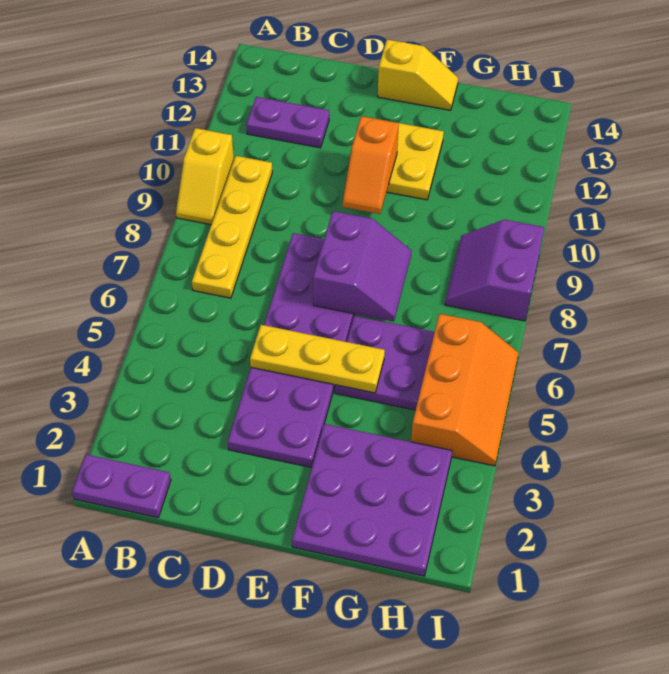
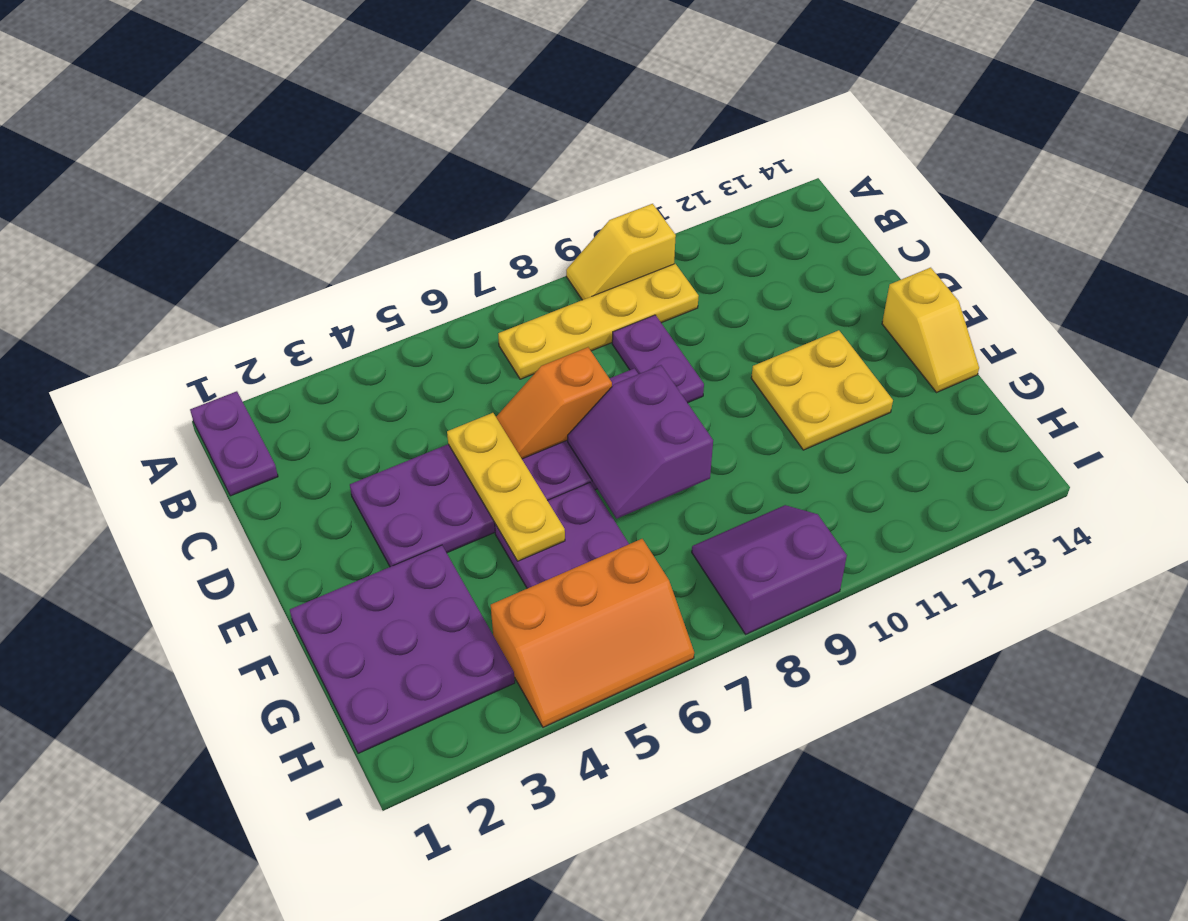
purple plate B12:C12 level 1 -> purple plate C9:D9 level 1
purple slope E7:F8 level 2 top E -> purple slope E7:F8 level 2 top 8
orange slope E10:E11 level 2 top 11 -> orange slope D6:D7 level 2 top 7

